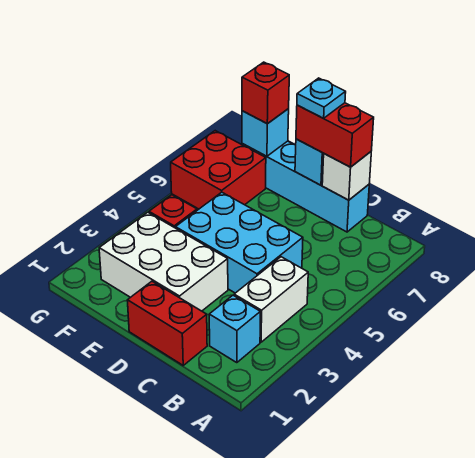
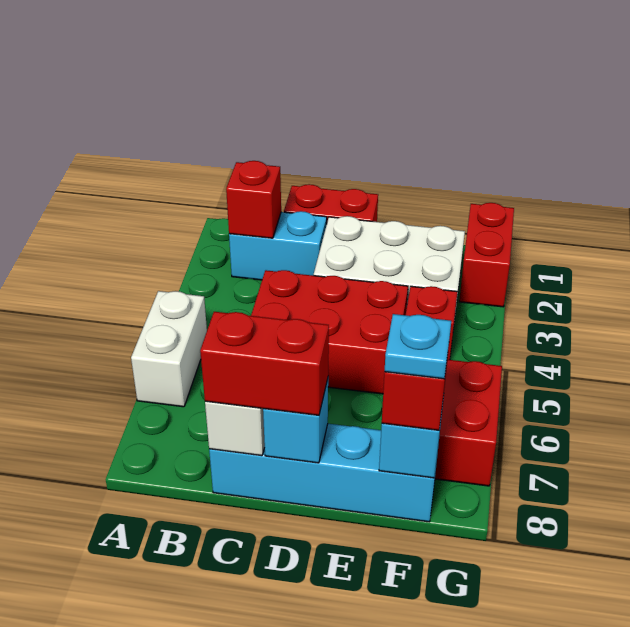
cyan brick B2 level 1 -> cyan brick B2:C2 level 1
none -> red brick B2 level 2
white brick B3:B4 level 1 -> white brick A5:A6 level 1
cyan brick C4:E5 level 1 -> red brick C4:E5 level 1
cyan plate D8 level 4 -> cyan plate F8 level 4
none -> red brick G1:G2 level 1

